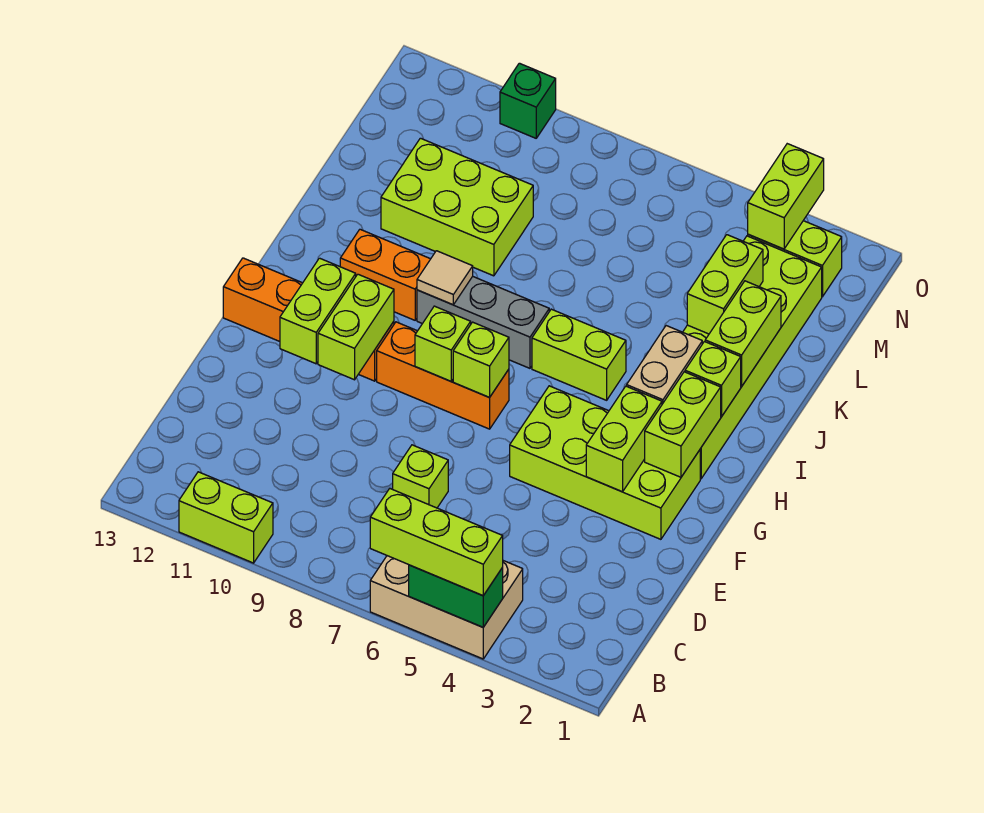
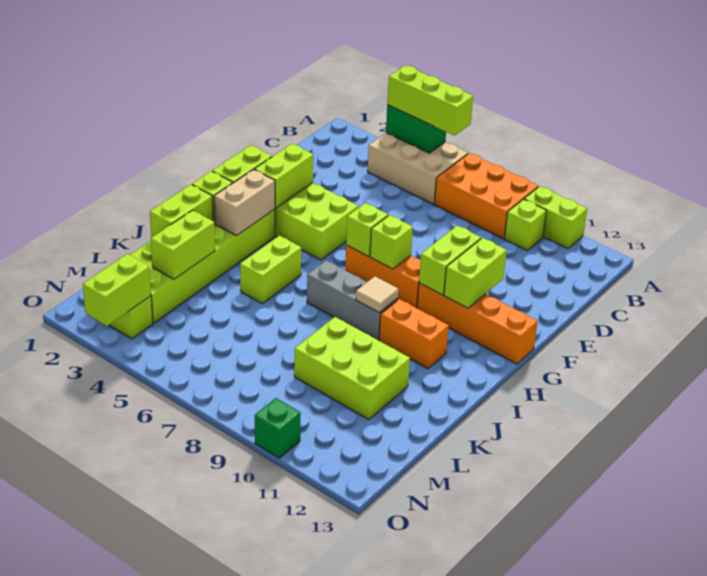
none -> orange brick A7:B9 level 1
lime brick D7 level 1 -> lime brick B10 level 1
lime brick I5:I6 level 1 -> lime brick I5:J5 level 1

